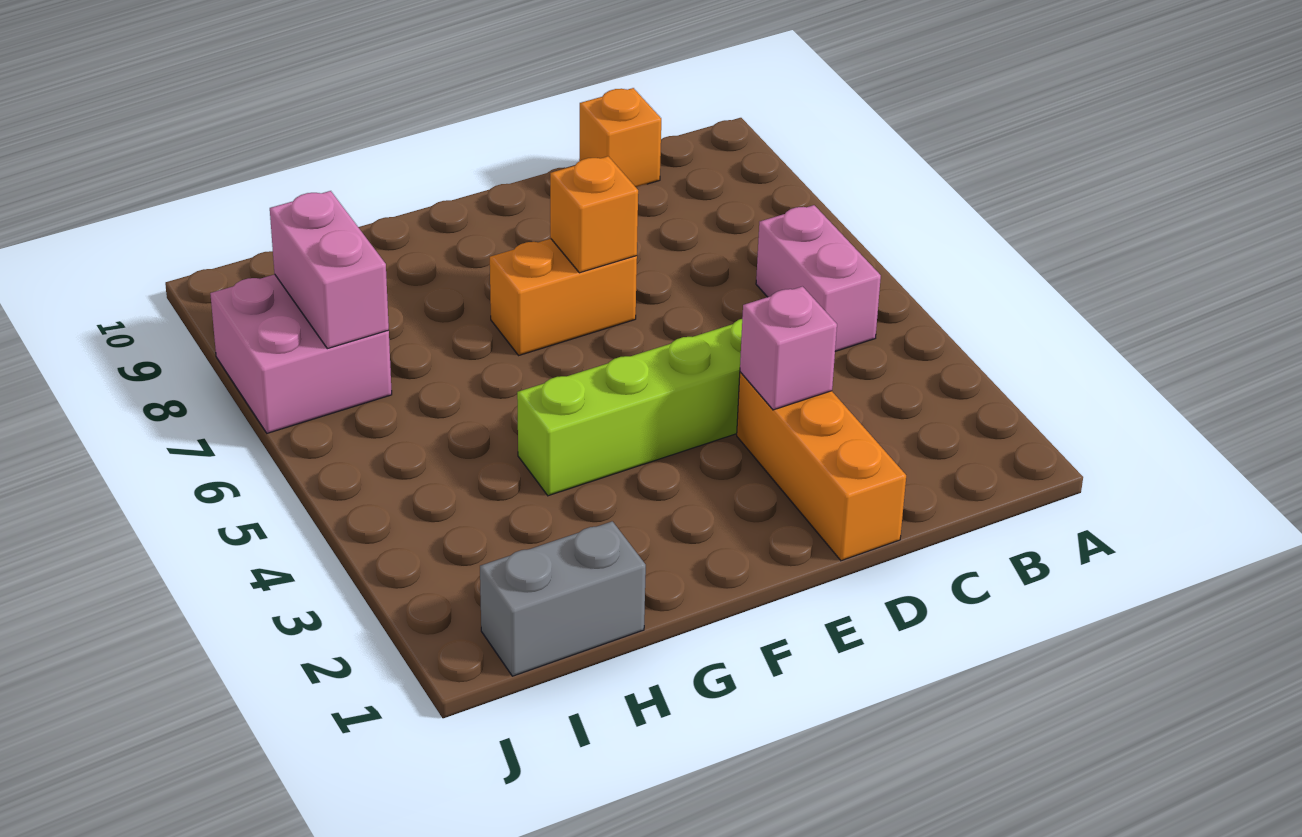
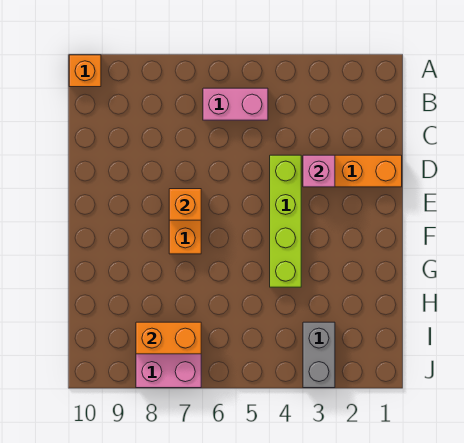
orange brick C10 level 1 -> orange brick A10 level 1
grey brick H1:I1 level 1 -> grey brick I3:J3 level 1
pink brick I7:I8 level 2 -> orange brick I7:I8 level 2

